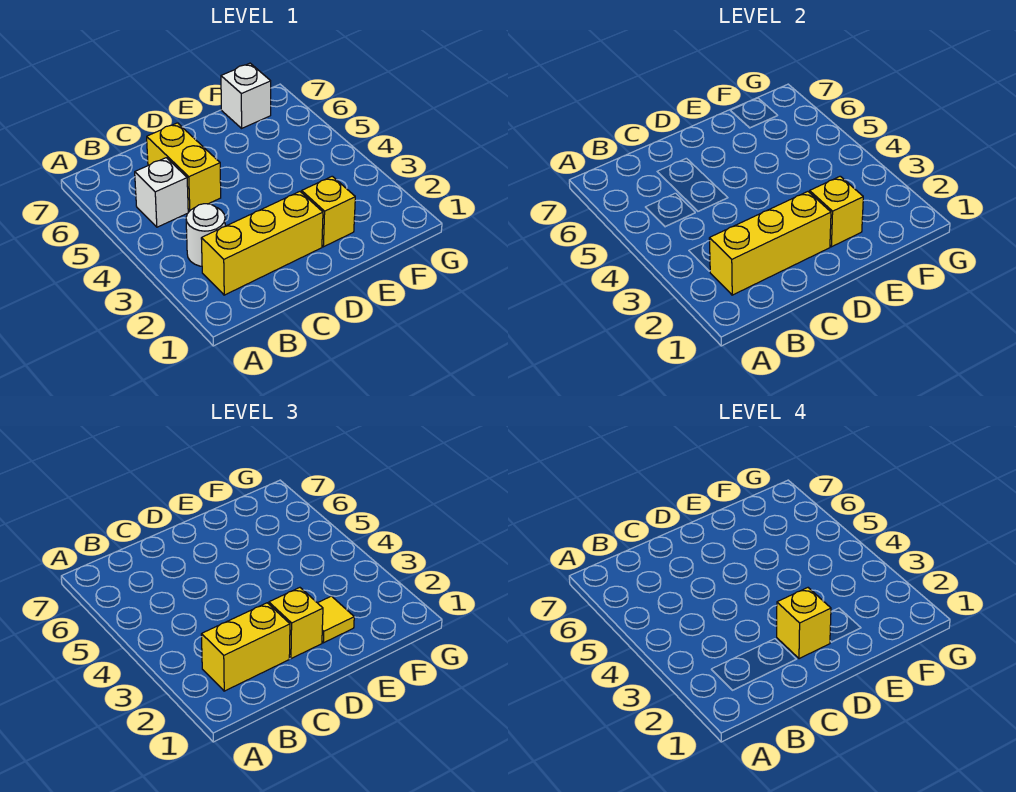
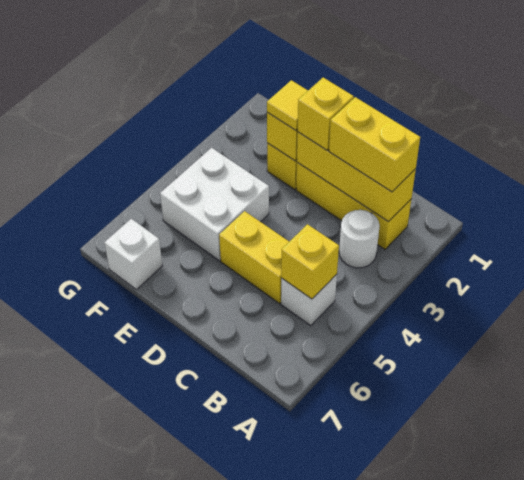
yellow brick C5:C6 level 1 -> yellow brick C5:D5 level 1
yellow brick D2 level 4 -> yellow brick B5 level 2
none -> white brick E4:F5 level 1

